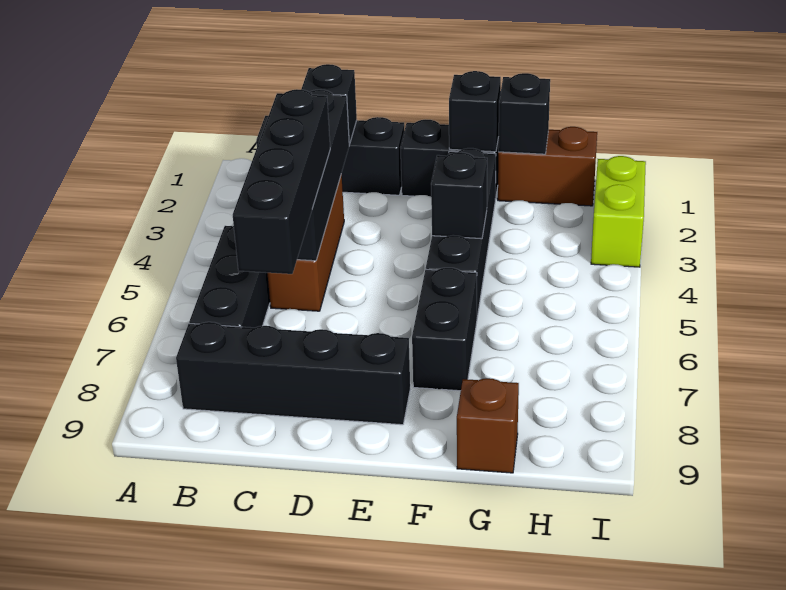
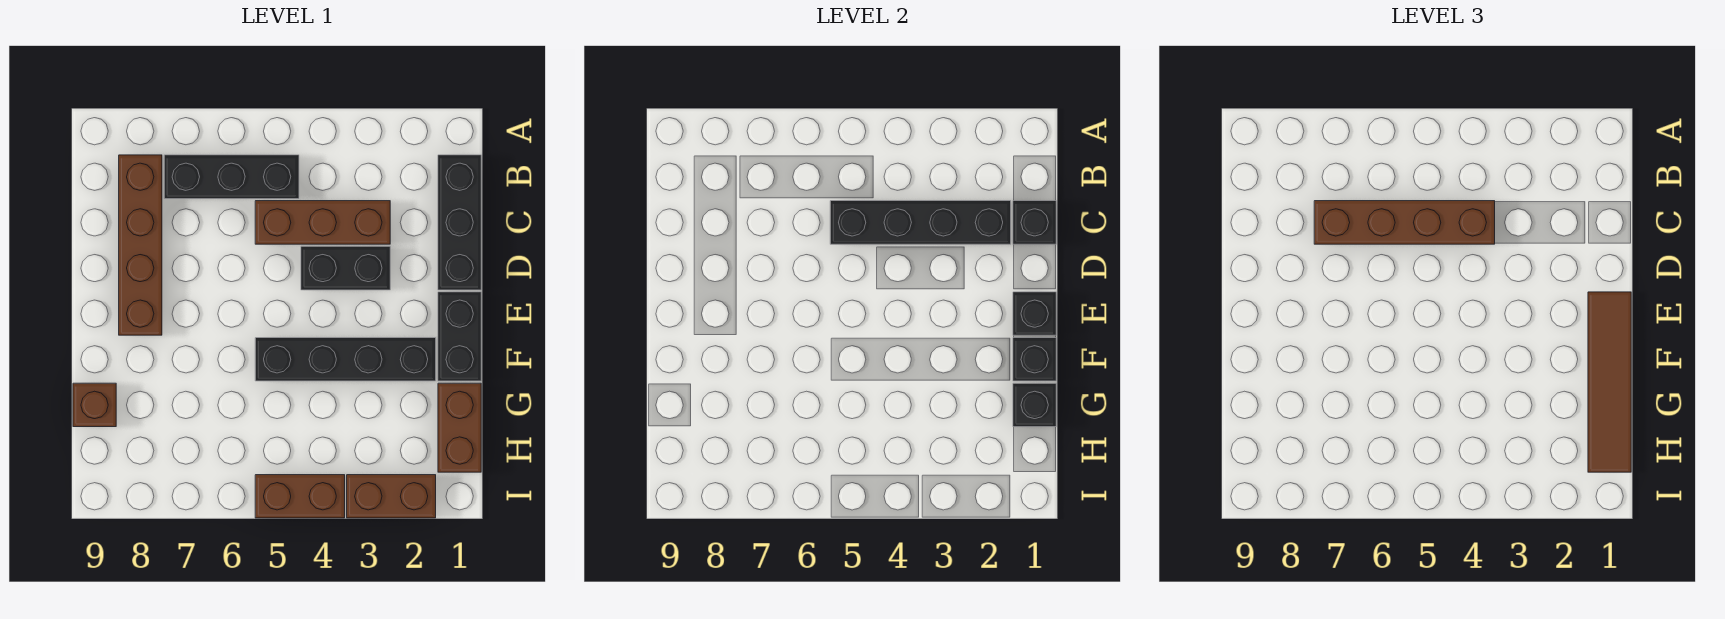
black brick B8:E8 level 1 -> brown brick B8:E8 level 1
black brick C4:C7 level 3 -> brown brick C4:C7 level 3
none -> brown tile E1:H1 level 3
black brick F4 level 2 -> black brick E1 level 2
black brick F6:F7 level 1 -> black brick D3:D4 level 1
lime brick I2:I3 level 1 -> brown brick I2:I3 level 1
none -> brown brick I4:I5 level 1

